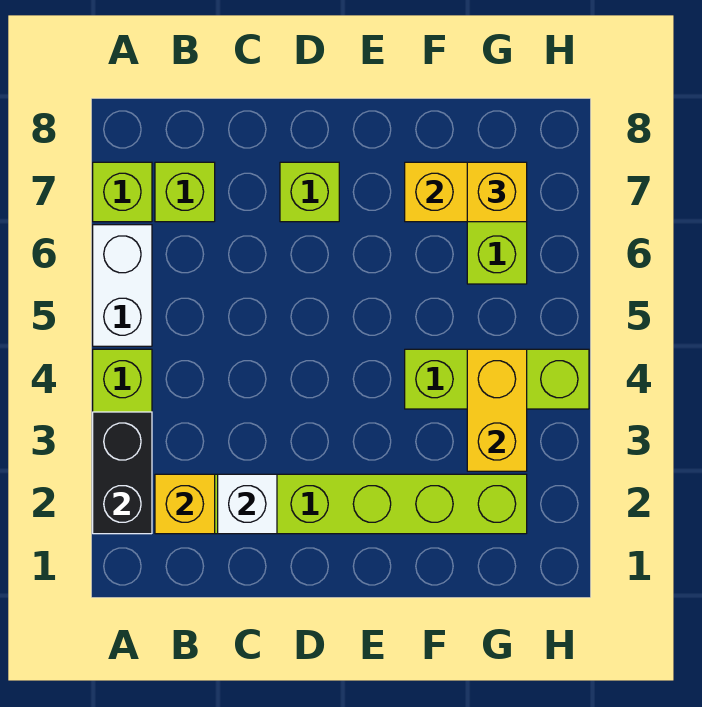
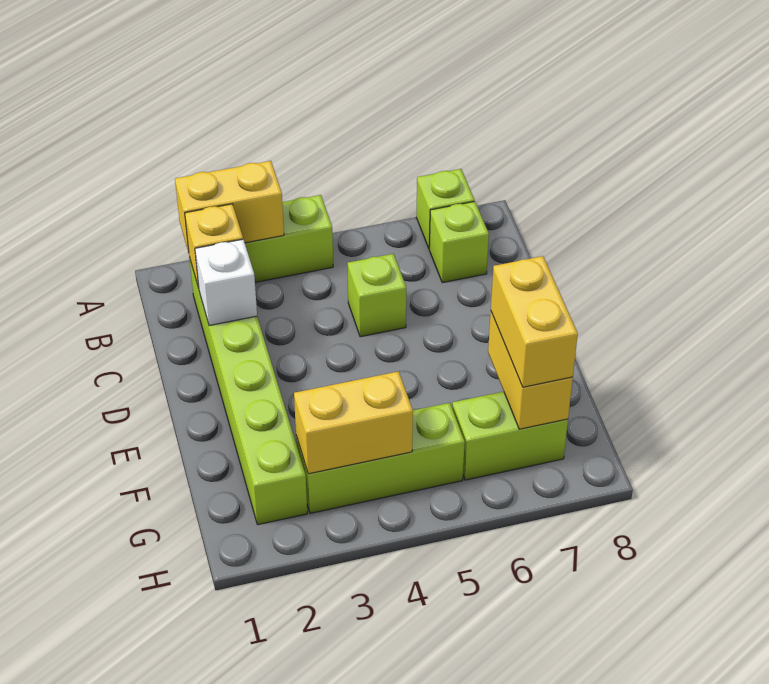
black brick A2:A3 level 2 -> yellow brick A2:A3 level 2
white brick A5:A6 level 1 -> none
lime brick D7 level 1 -> lime brick C5 level 1
lime brick F4:H4 level 1 -> lime brick G3:G5 level 1
yellow brick G7 level 3 -> yellow brick F7:G7 level 3

